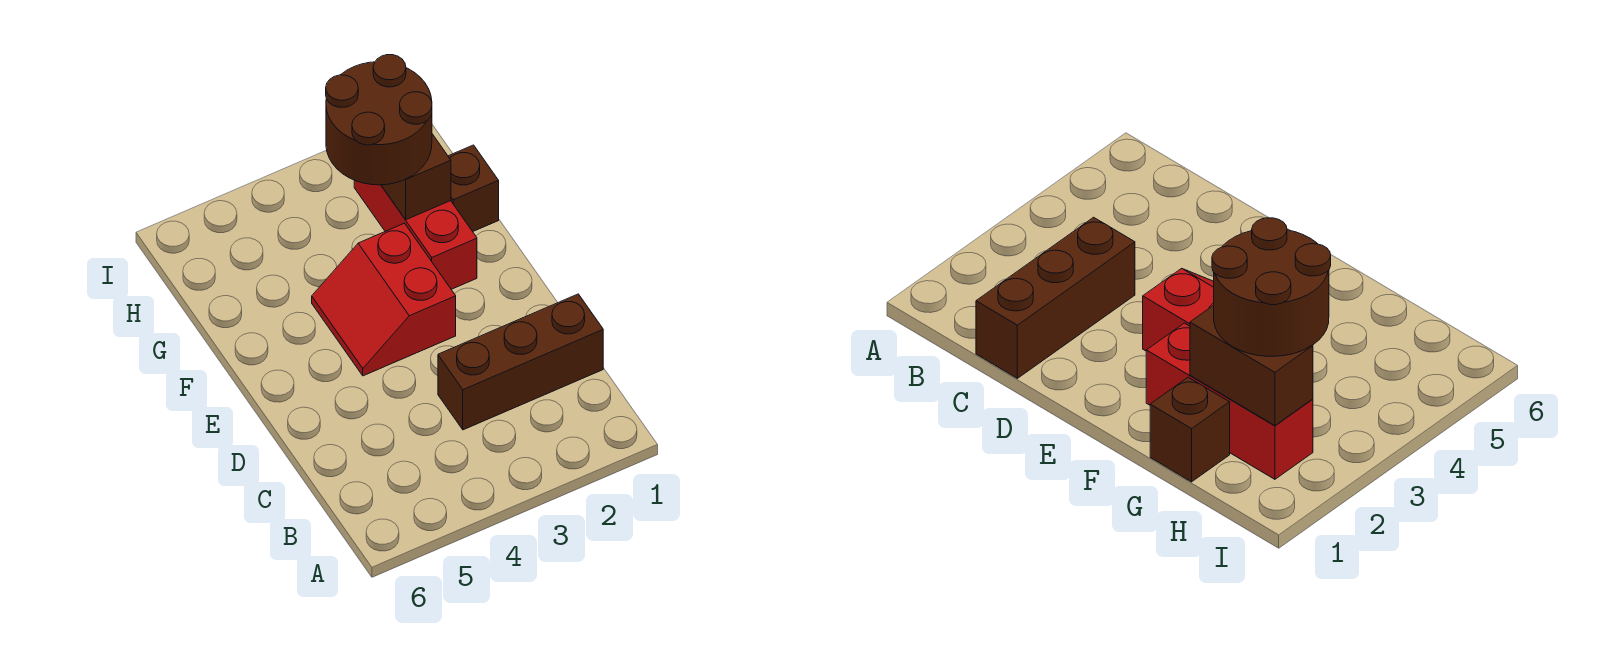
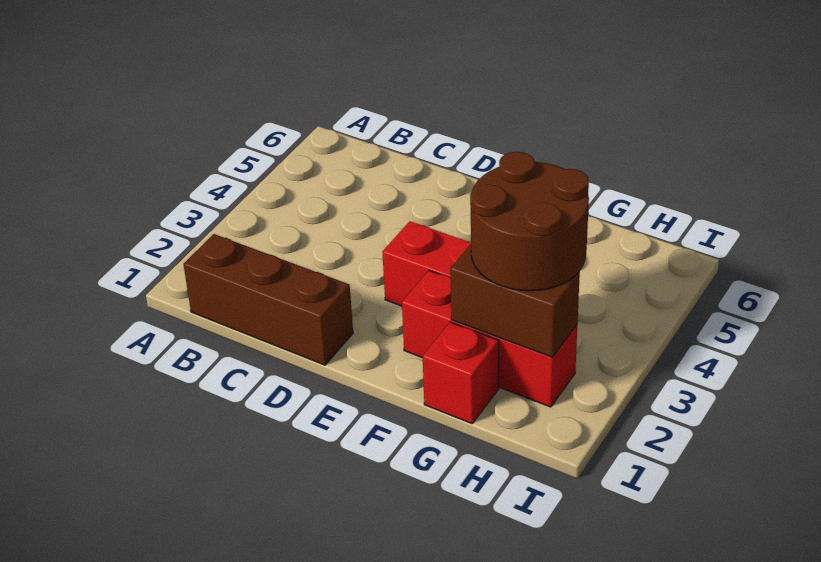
brown brick C1:C3 level 1 -> brown brick B1:D1 level 1
brown brick G1 level 1 -> red brick G1 level 1

